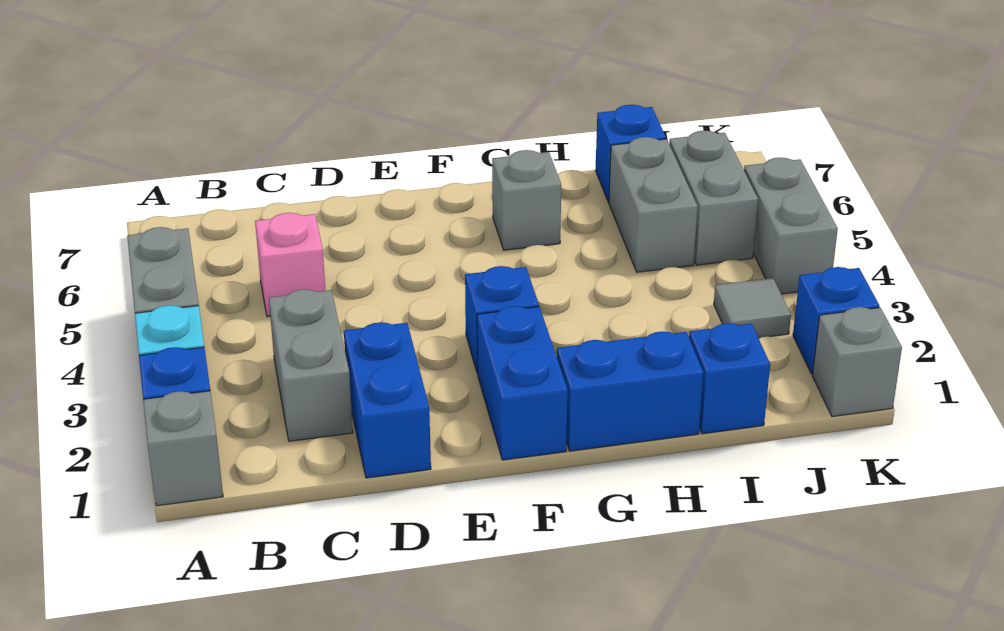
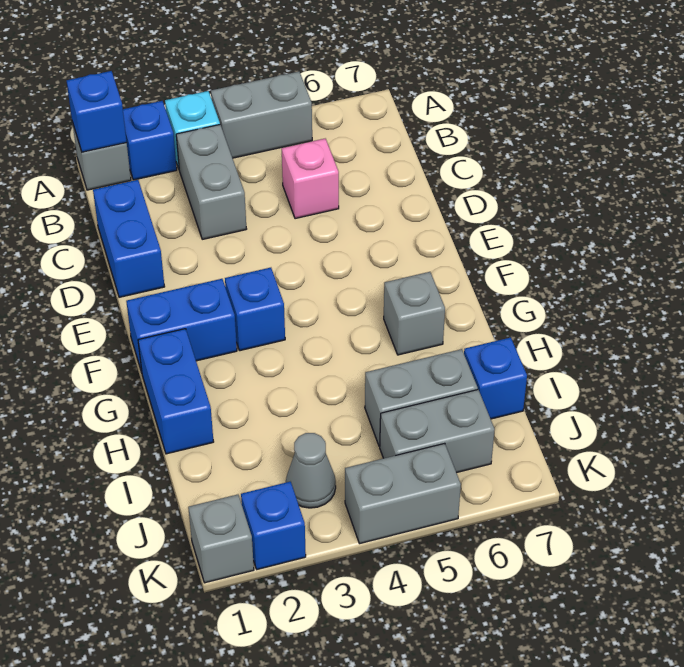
grey brick C2:C3 level 1 -> grey brick B3:C3 level 1
blue brick D1:D2 level 1 -> blue brick C1:D1 level 1
blue brick I1 level 1 -> blue brick A1 level 2
grey tile J3 level 1 -> grey cone J3 level 1

